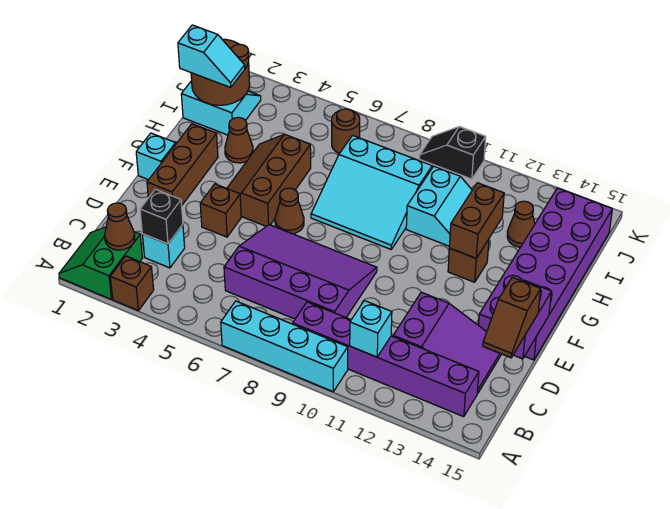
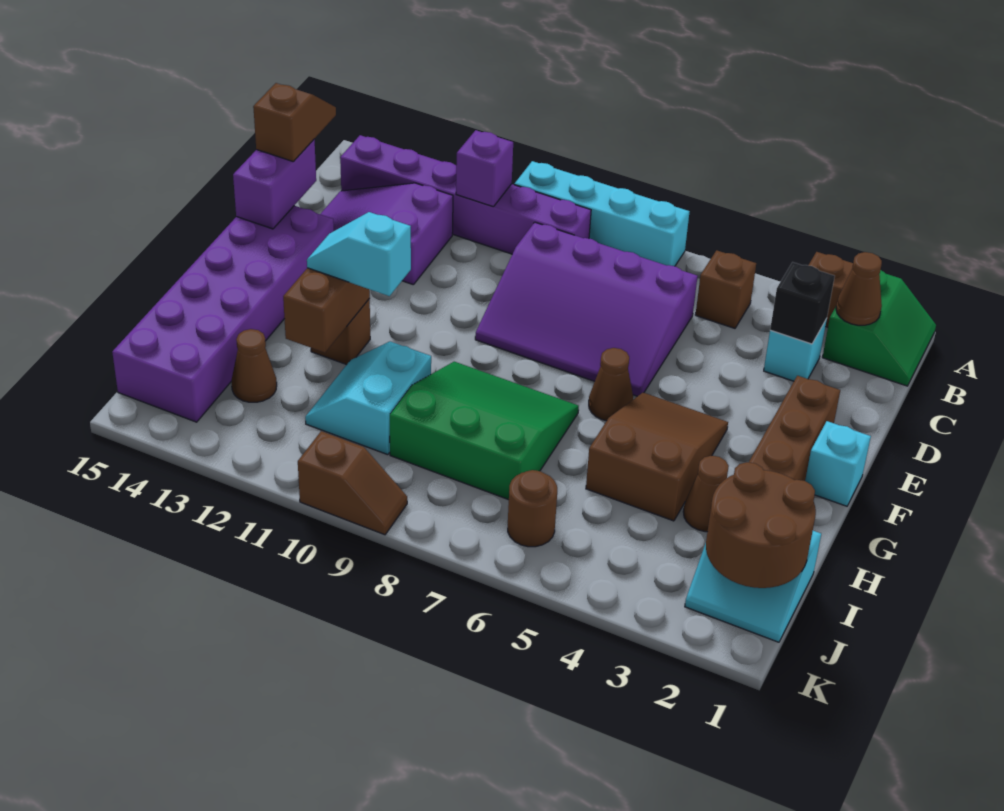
cyan brick B11 level 2 -> purple brick B11 level 2
brown brick E4 level 1 -> brown brick B5 level 1
brown slope F4:H5 level 1 top 5 -> brown slope F4:H5 level 1 top H
cyan slope G7:I9 level 1 top I -> green slope G7:I9 level 1 top I
cyan slope I1:I2 level 3 top 1 -> cyan slope G11:G12 level 3 top 11
black slope K9:K10 level 1 top 10 -> brown slope K9:K10 level 1 top 10

